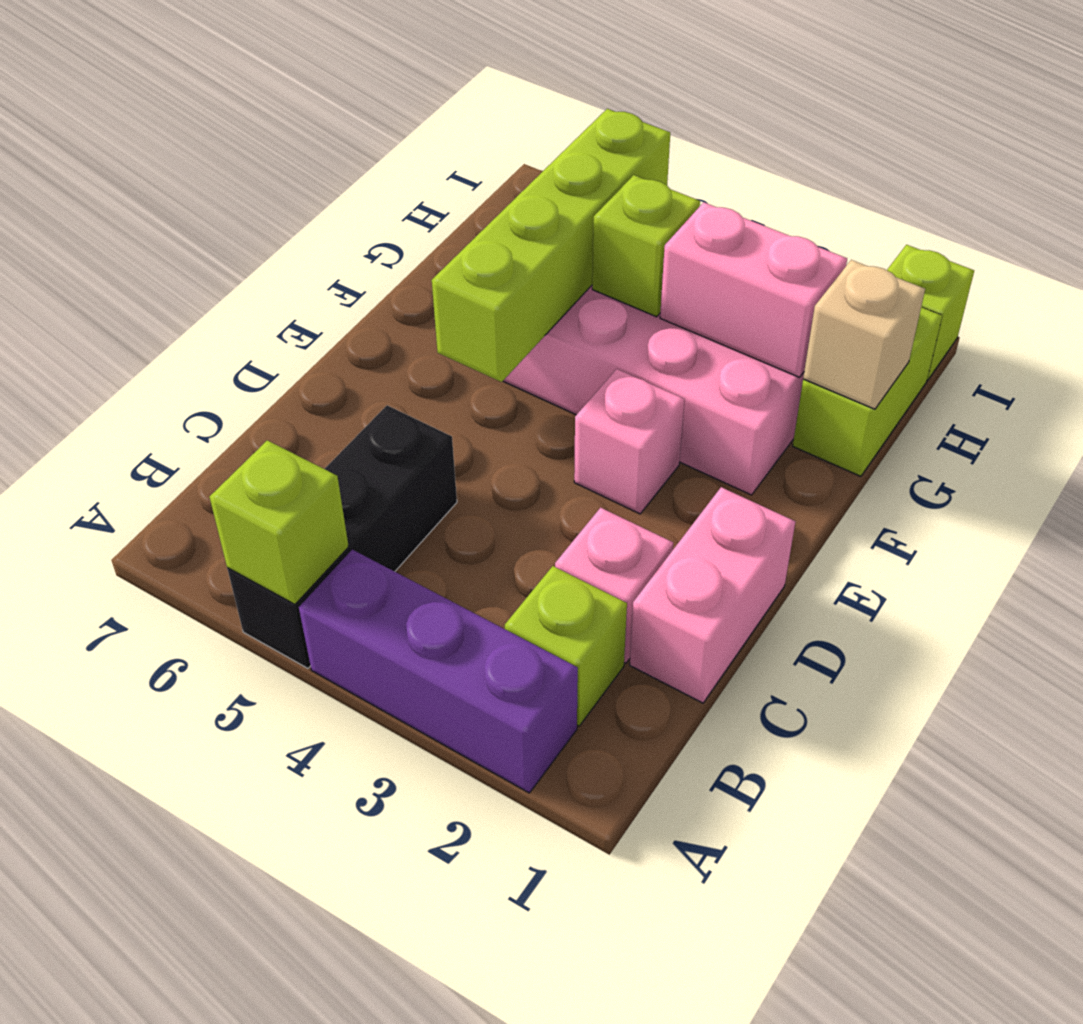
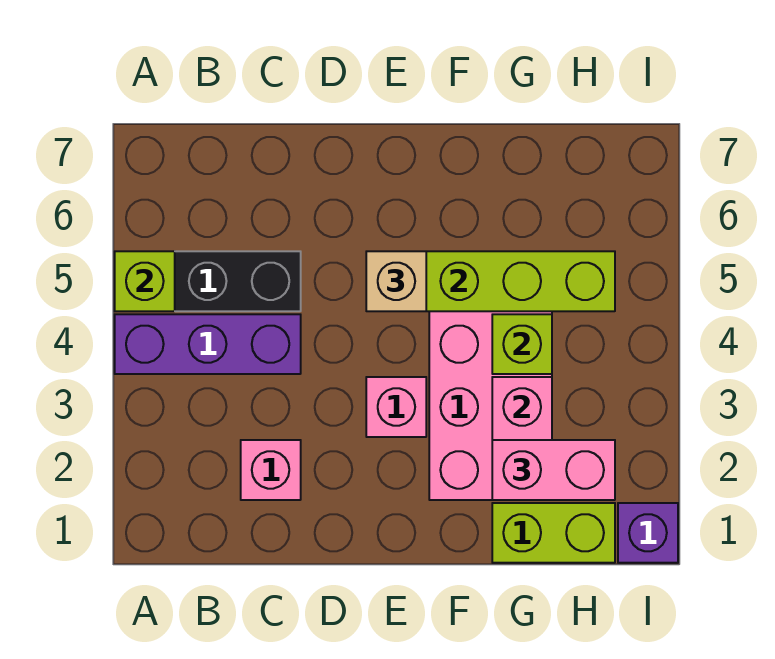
purple brick A2:A4 level 1 -> purple brick A4:C4 level 1
lime brick B2 level 1 -> none
pink brick C1:D1 level 1 -> pink brick G2:H2 level 3
tan brick G1 level 2 -> tan brick E5 level 3
lime brick I1 level 1 -> purple brick I1 level 1

